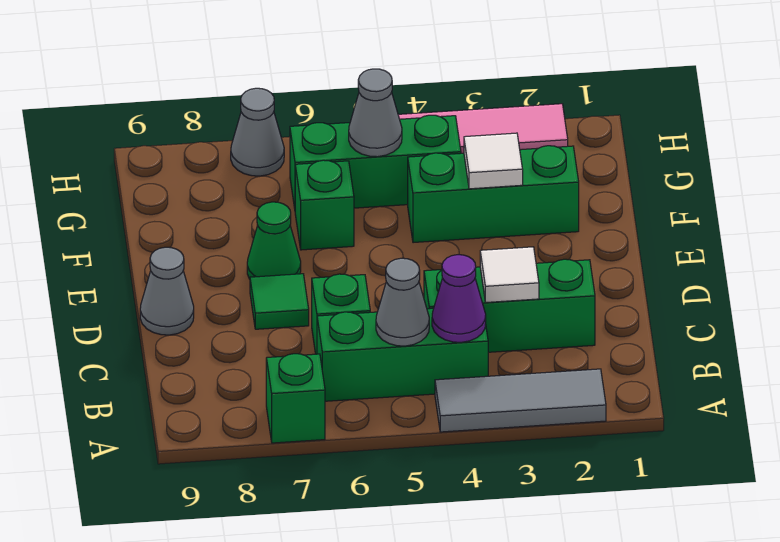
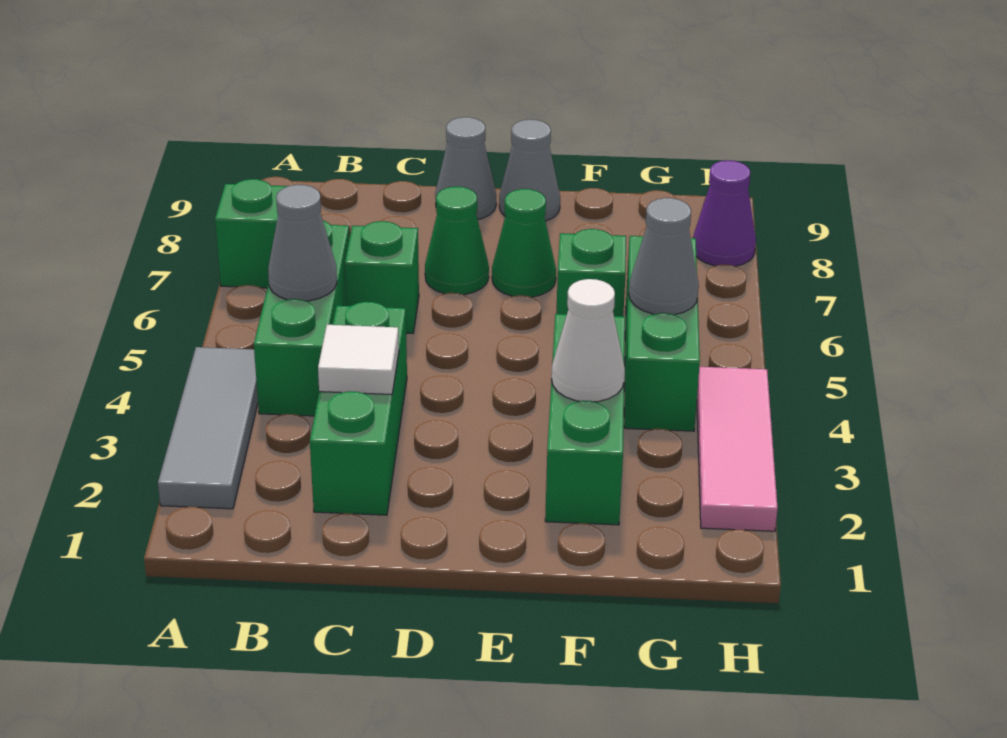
purple cone B4 level 2 -> purple cone H8 level 1
green tile D7 level 1 -> green cone D7 level 1
white tile F3 level 2 -> white cone F3 level 2
grey cone H7 level 1 -> grey cone E9 level 1

